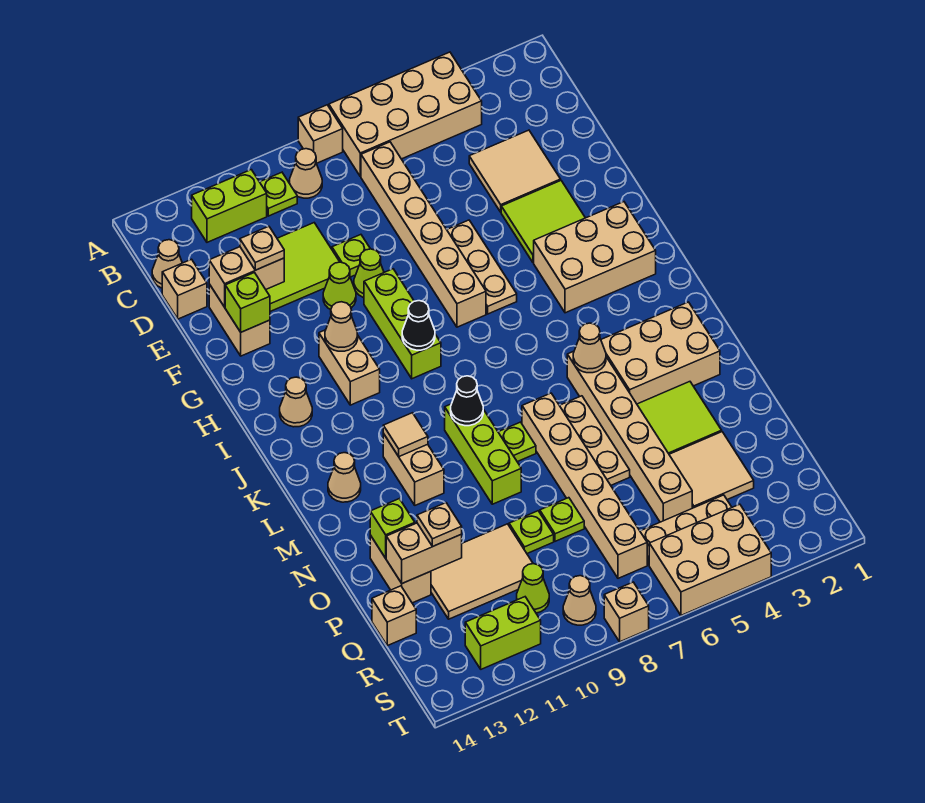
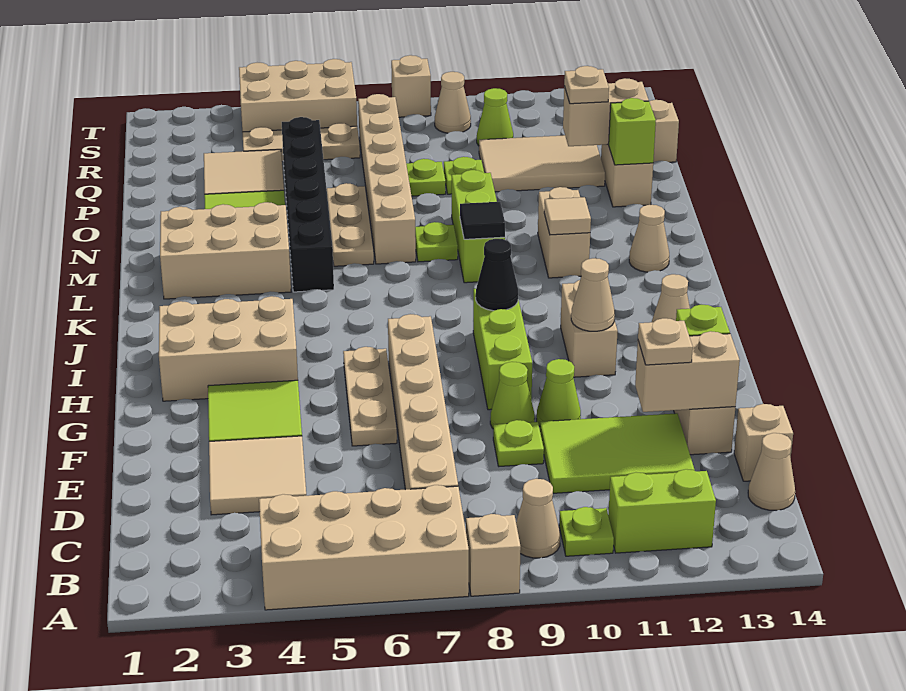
tan brick L5:Q5 level 1 -> black brick L5:Q5 level 1
tan cone L5 level 2 -> none
black cone L9 level 2 -> black tile L9 level 2
lime brick S11:S12 level 1 -> none

